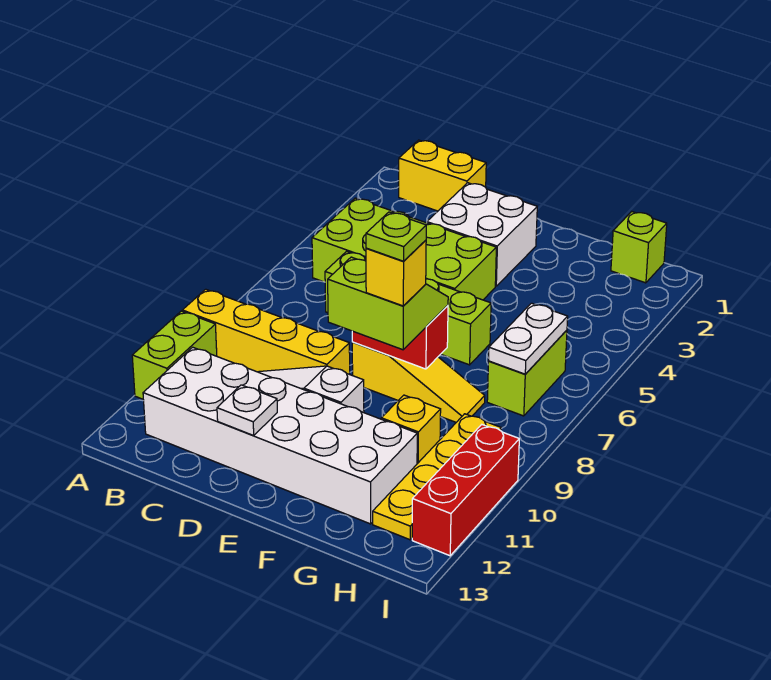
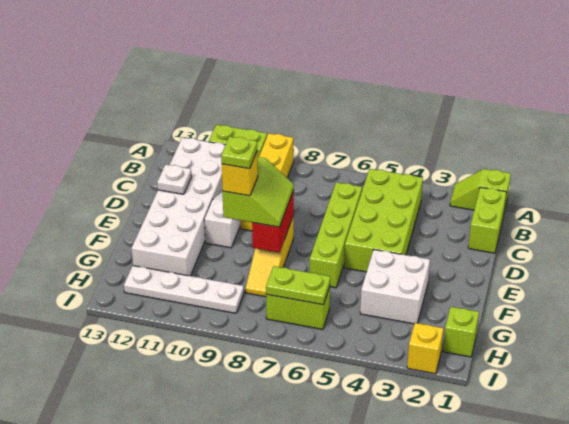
none -> lime slope A1:A2 level 1 top 1
yellow brick B1:C1 level 1 -> lime brick B1:C1 level 1
white brick D2:E3 level 1 -> white brick F3:G4 level 1
yellow brick G10 level 1 -> yellow brick I2 level 1
white plate H6:H7 level 2 -> lime plate H6:H7 level 2
yellow plate H9:H12 level 1 -> white plate H9:H12 level 1
red brick I10:I12 level 1 -> none

